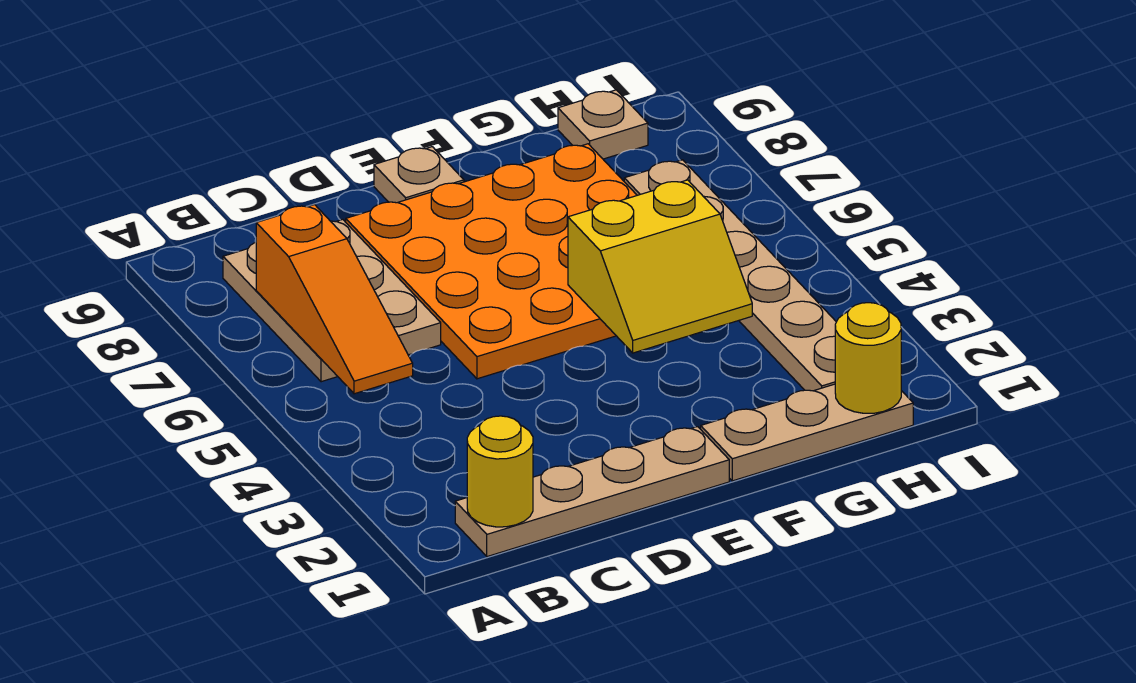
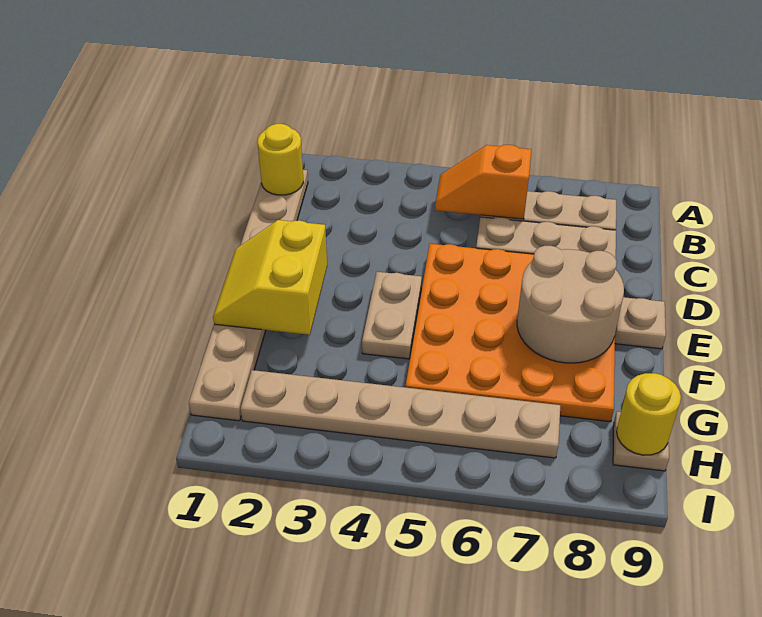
orange slope B5:B7 level 2 top 7 -> orange slope B5:B6 level 2 top 6
none -> tan plate E4:F4 level 1
none -> tan round brick E7:F8 level 2
yellow slope F4:G5 level 2 top 5 -> yellow slope E1:F2 level 2 top 2
yellow round brick H1 level 2 -> yellow round brick H9 level 2

